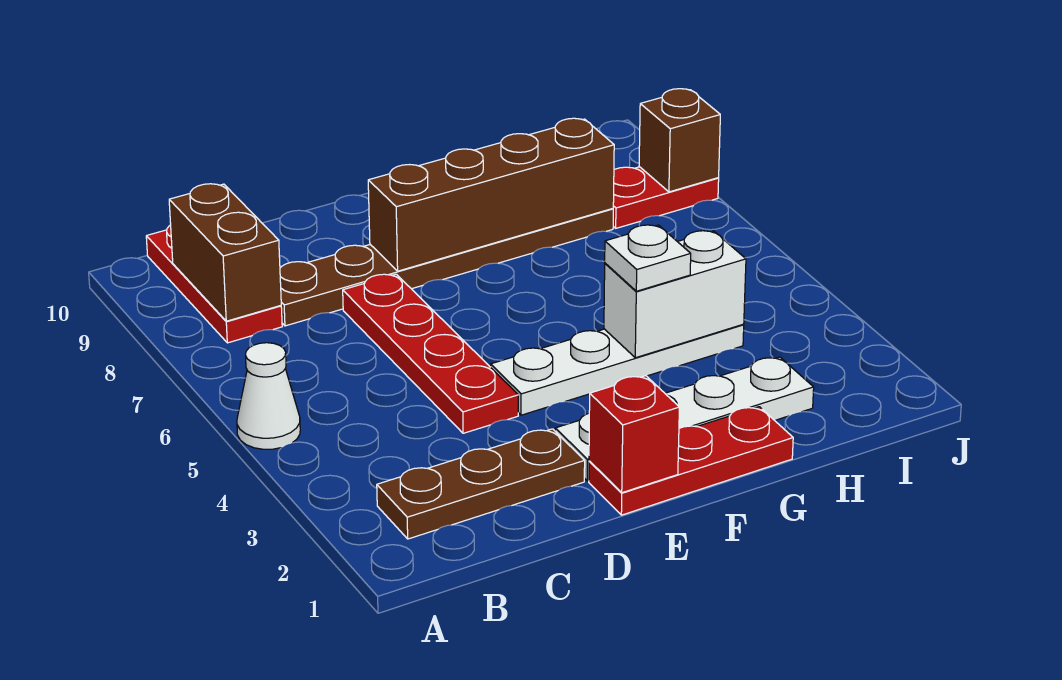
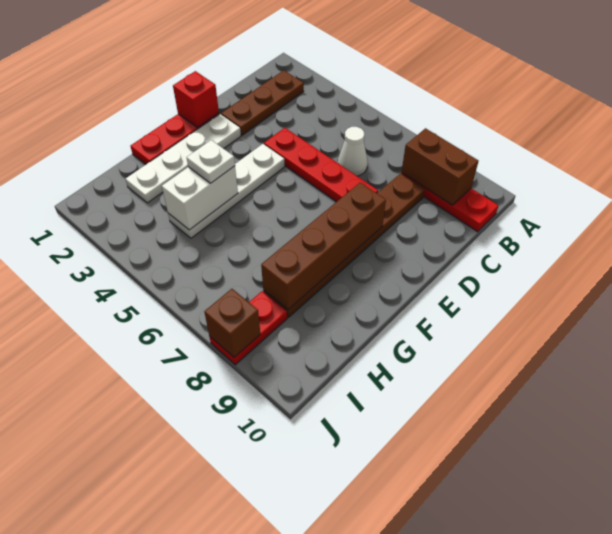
white cone A5 level 1 -> white cone C6 level 1

